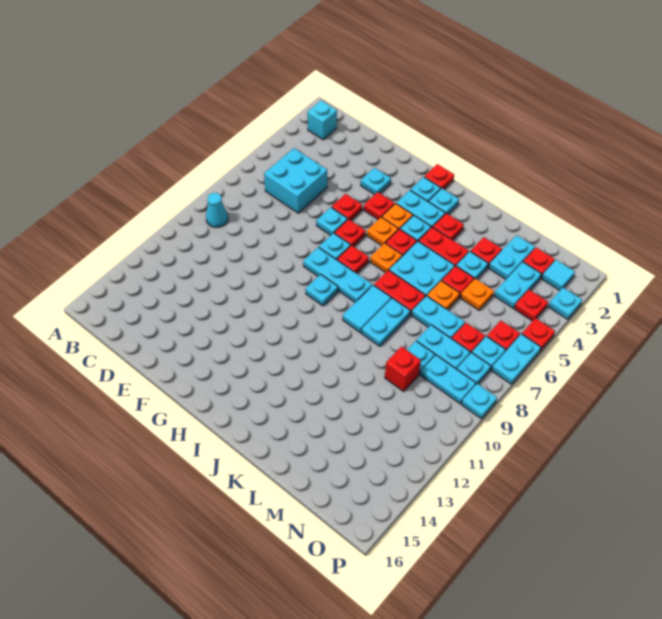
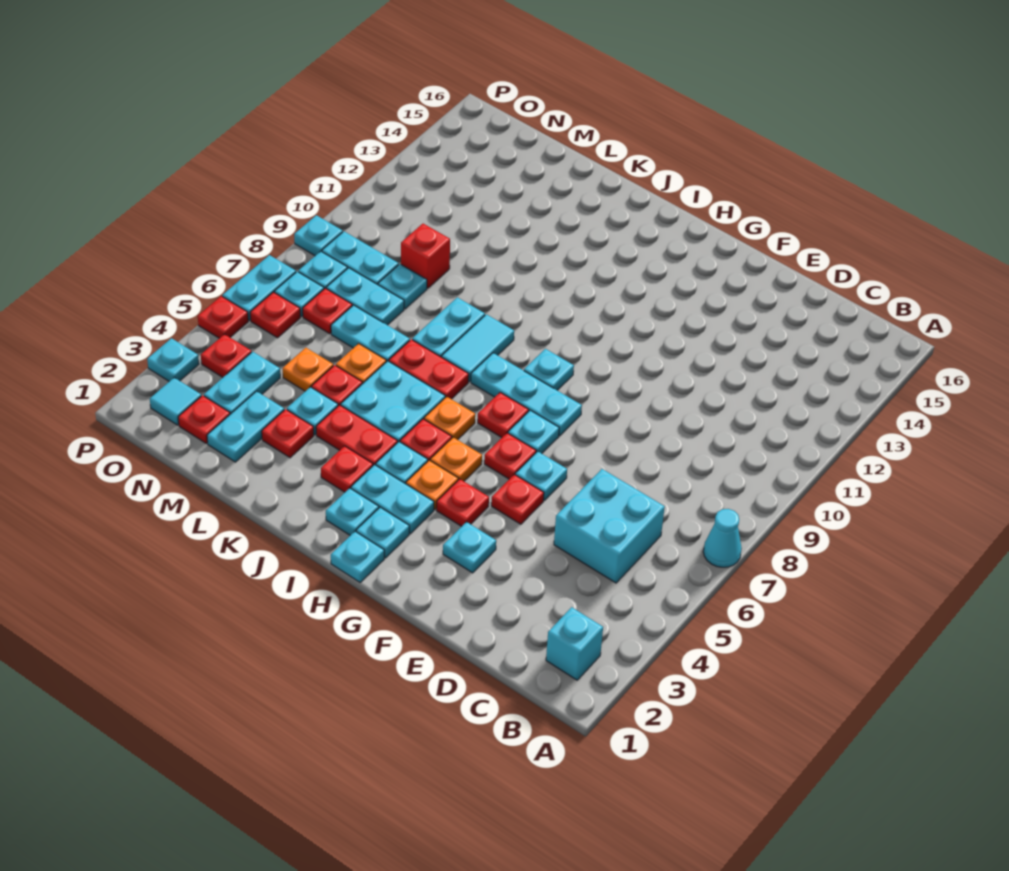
cyan cone B9 level 1 -> cyan cone A7 level 1
red plate H1 level 1 -> cyan plate H1 level 1

